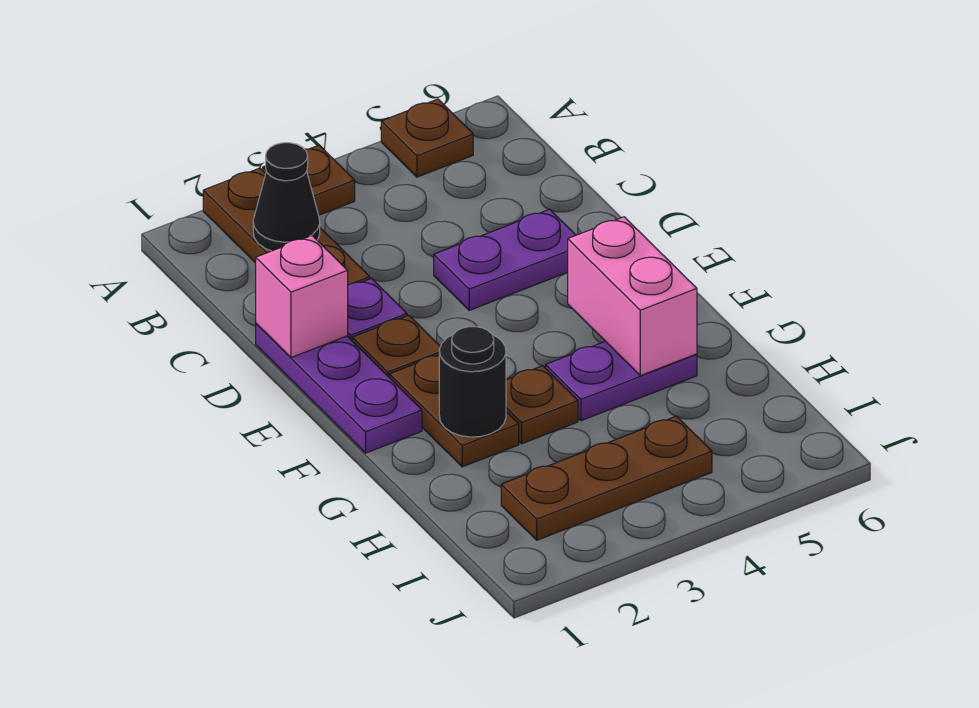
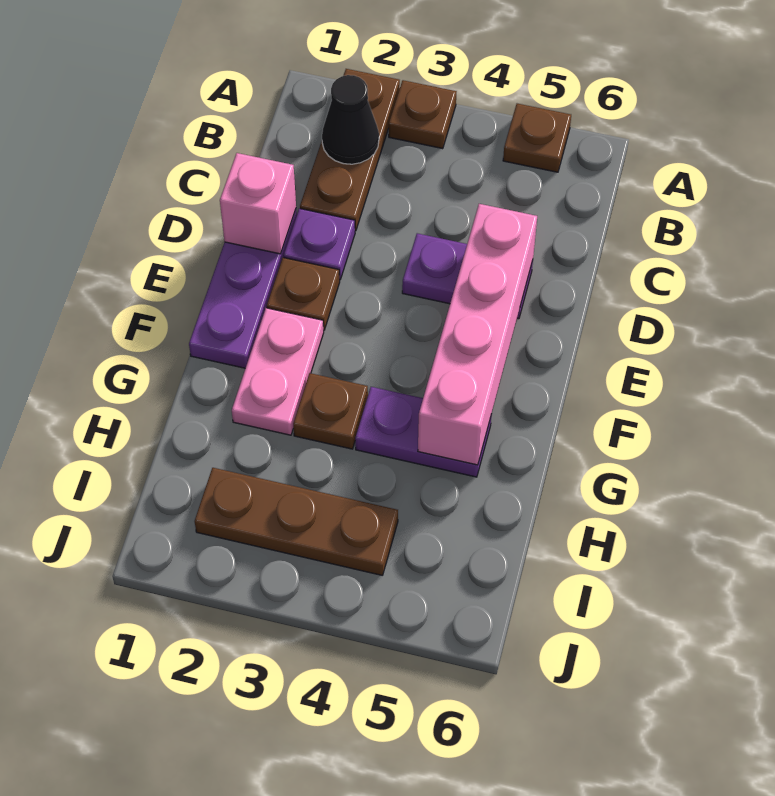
brown plate F2:G2 level 1 -> pink plate F2:G2 level 1
pink brick F5:G5 level 2 -> pink brick D5:G5 level 2
black round brick G2 level 2 -> none

